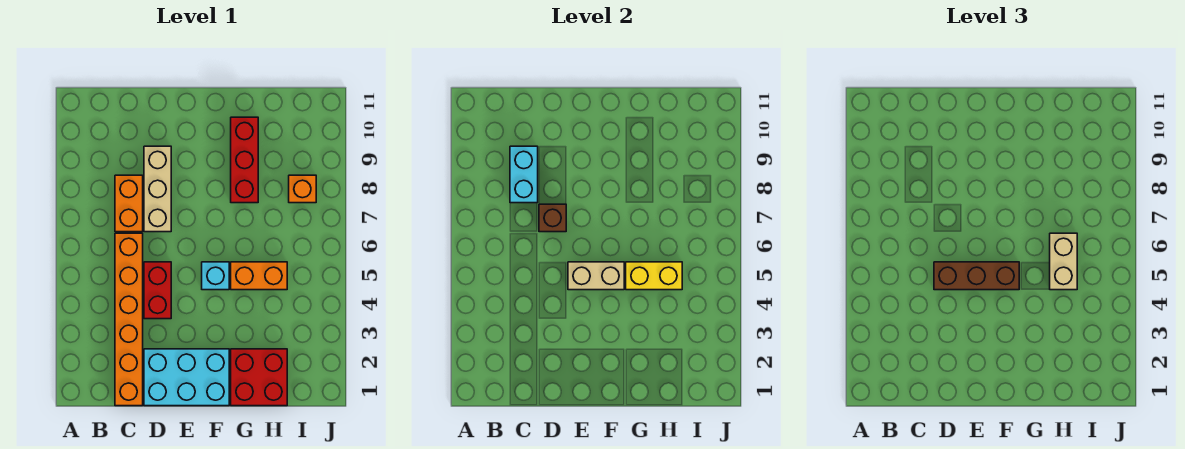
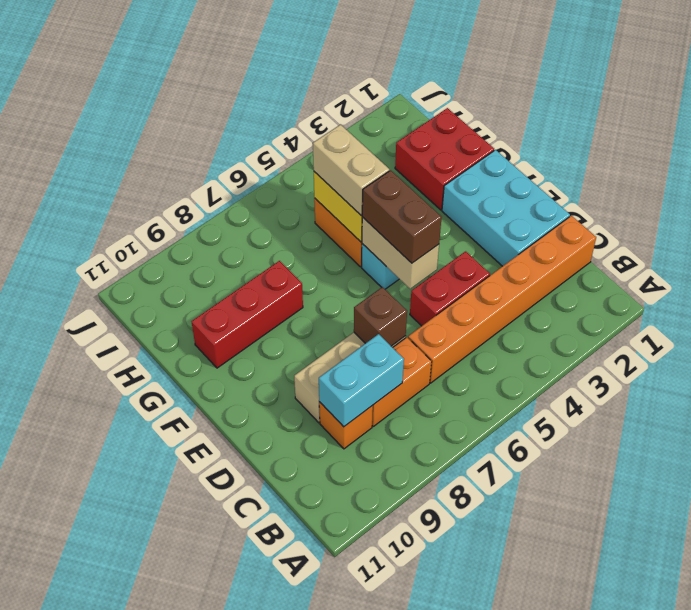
brown brick D5:F5 level 3 -> brown brick E5:F5 level 3
tan brick H5:H6 level 3 -> tan brick G5:H5 level 3
orange brick I8 level 1 -> orange brick C9 level 1

